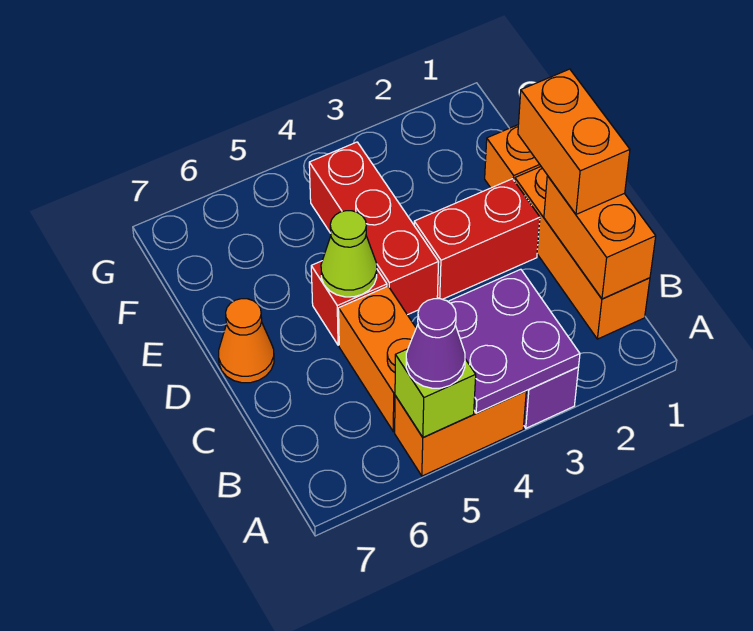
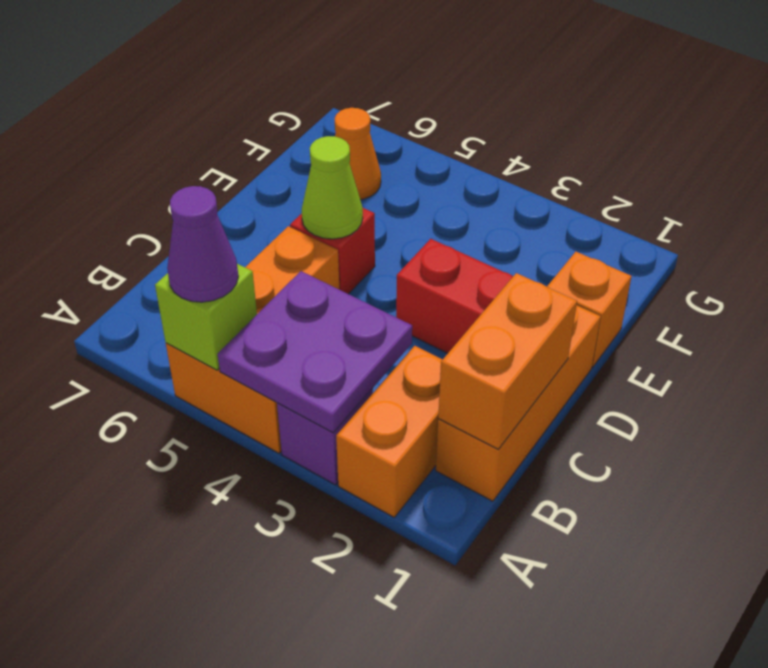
orange brick C1:D1 level 3 -> orange brick A2:B2 level 1
red brick D4:F4 level 1 -> none
orange cone D7 level 1 -> orange cone F6 level 1

